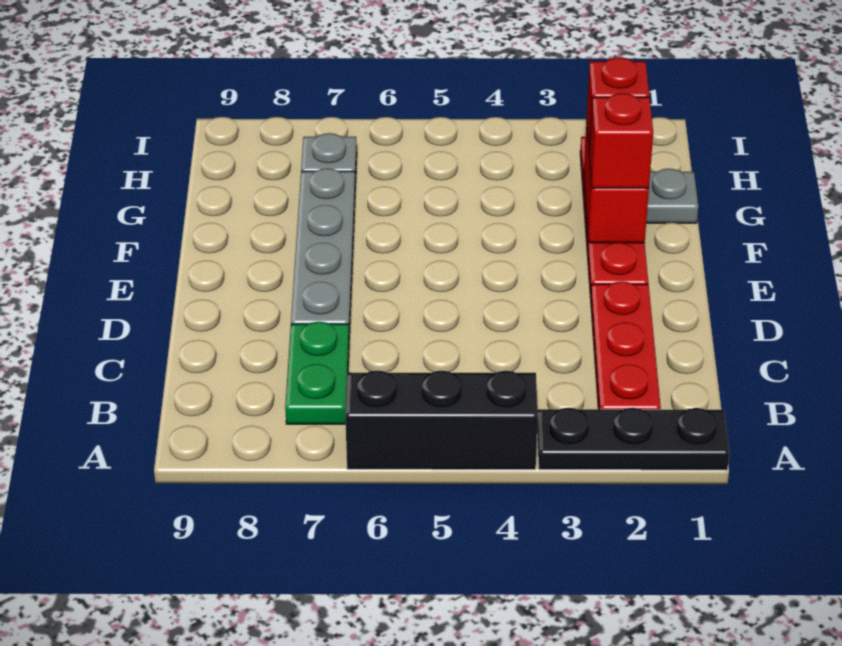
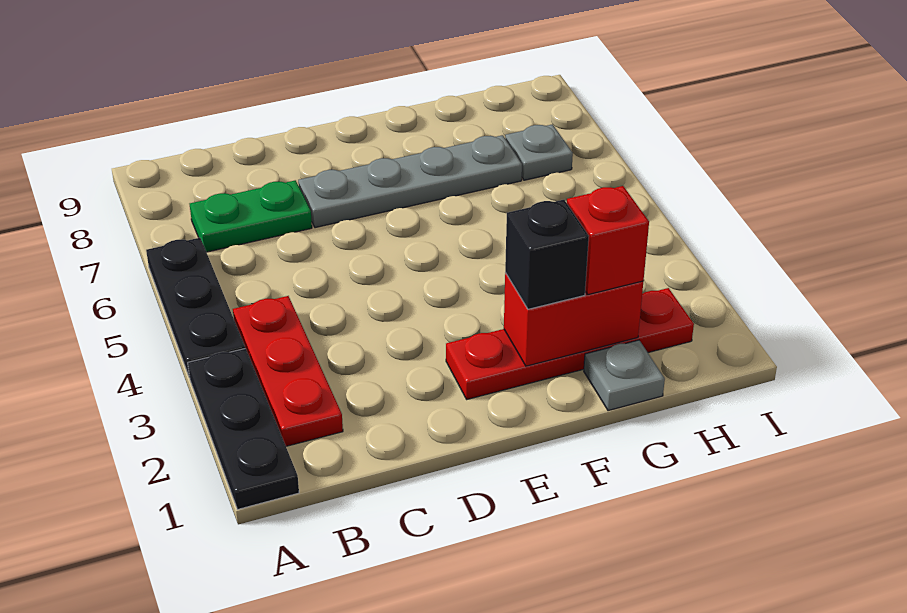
black brick A4:A6 level 1 -> black plate A4:A6 level 1
red plate B2:D2 level 1 -> red plate B2:B4 level 1
red brick F2 level 3 -> black brick F2 level 3

